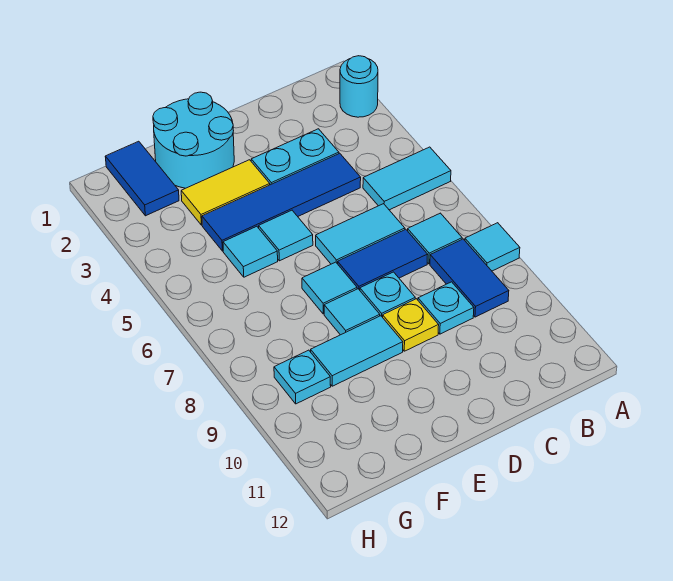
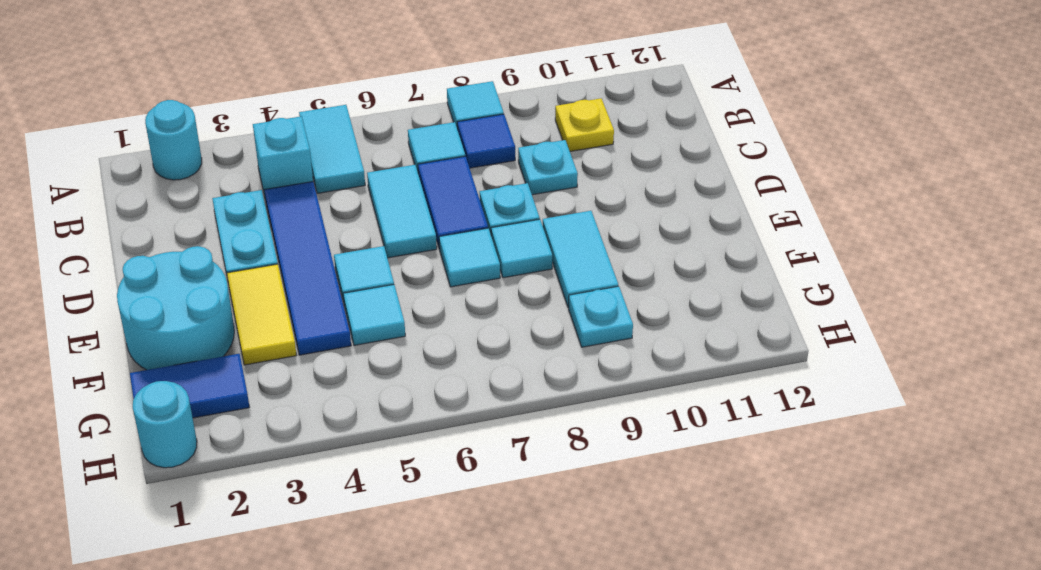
none -> cyan brick B4 level 1
blue tile B8:B9 level 1 -> blue tile B8 level 1
yellow plate D9 level 1 -> yellow plate B10 level 1
none -> cyan round brick H1 level 1

